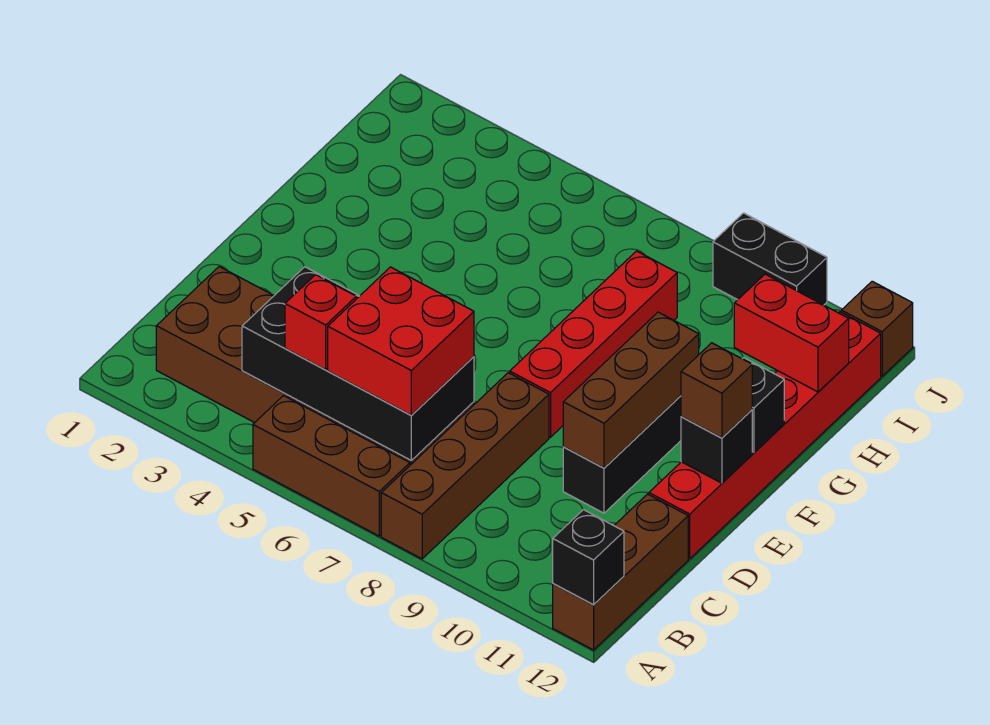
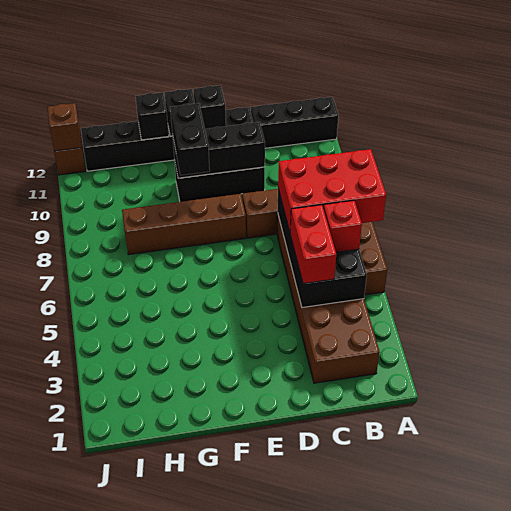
brown brick A12:C12 level 1 -> black brick A12:C12 level 1
black brick A12 level 2 -> black brick G12 level 2
red brick B6:C7 level 3 -> red brick A6:C7 level 3
brown brick D10:F10 level 2 -> black brick D10:F10 level 2
red brick D12:I12 level 1 -> black brick D12:I12 level 1
red brick E8:H8 level 1 -> brown brick E8:H8 level 1
brown brick E12 level 3 -> brown brick J12 level 2
red brick H11:H12 level 2 -> red brick C4:C5 level 3
black brick J9:J10 level 1 -> black brick F9:F10 level 3

